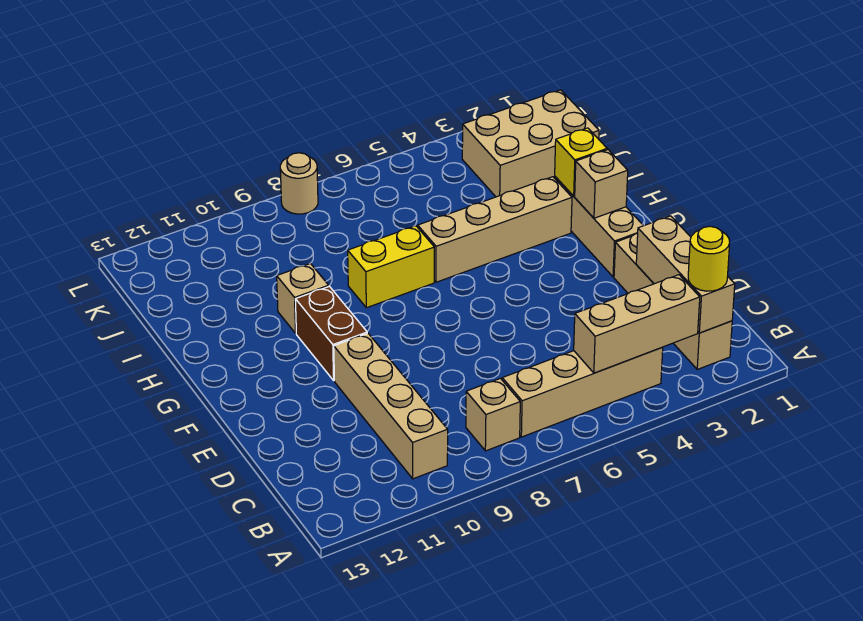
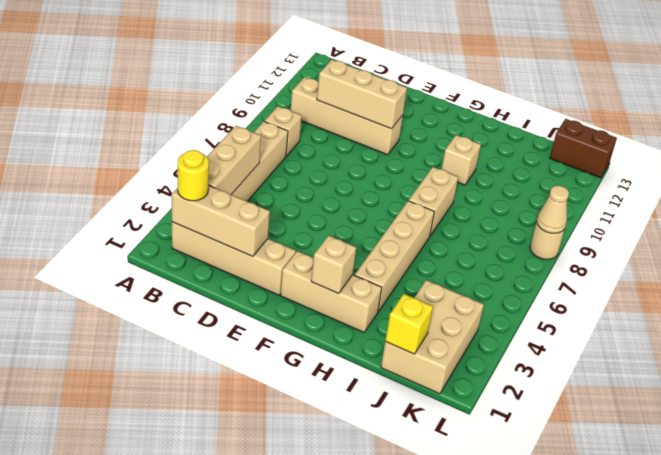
none -> tan brick C10:E10 level 2
brown brick F10:G10 level 1 -> brown brick K13:L13 level 1
yellow brick H2 level 2 -> yellow brick J1 level 2
yellow brick H7:H8 level 1 -> tan brick H7:H8 level 1
none -> tan cone L8 level 2

